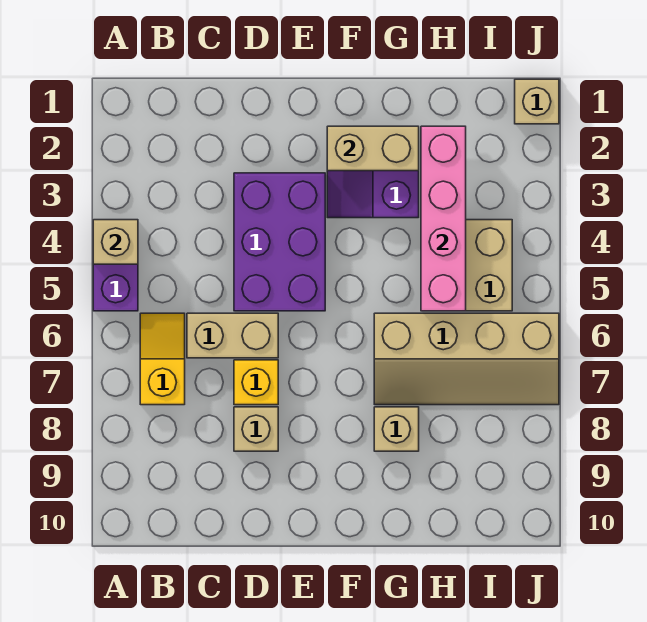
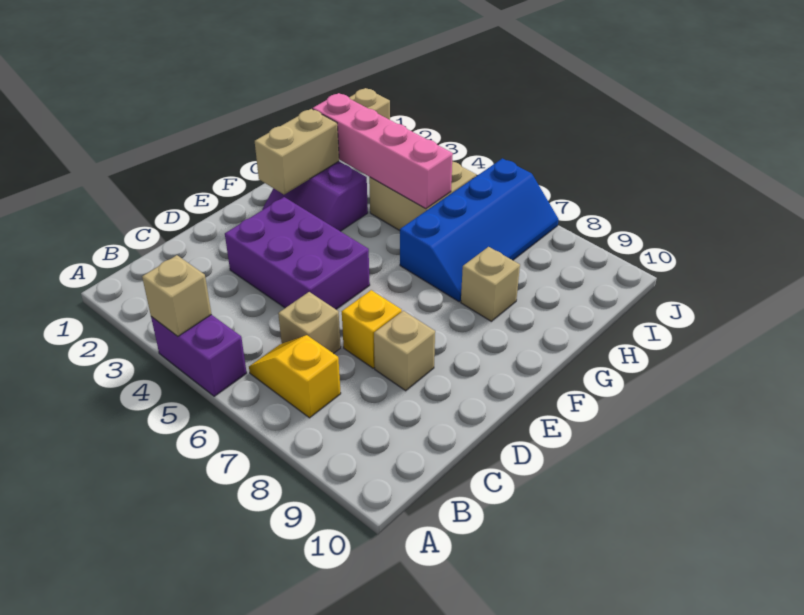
tan brick C6:D6 level 1 -> tan brick C6 level 1
tan slope G6:J7 level 1 top 6 -> blue slope G6:J7 level 1 top 6

